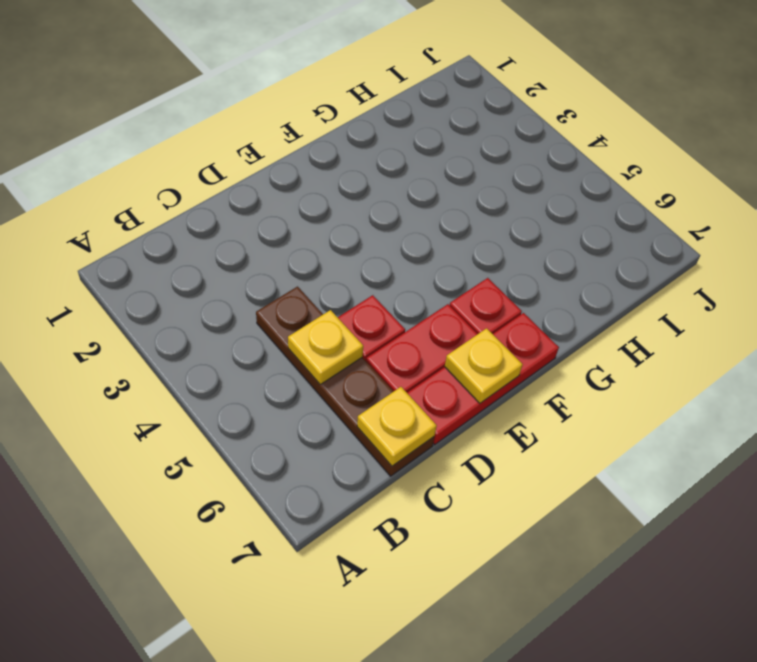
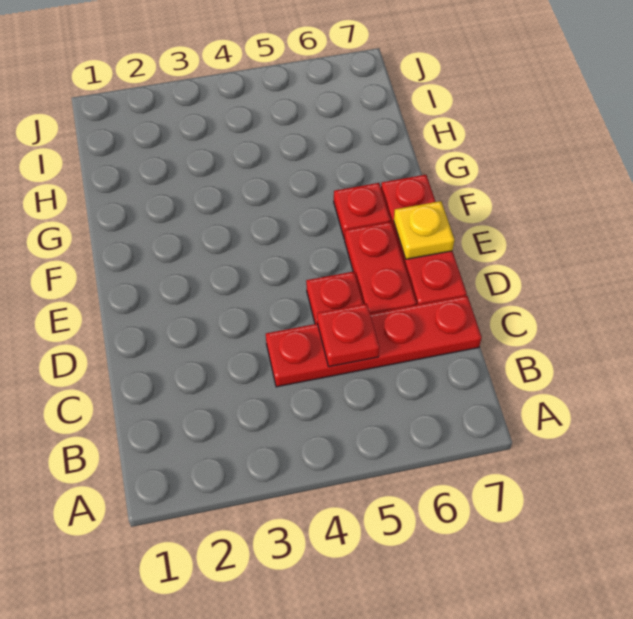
brown plate C4:C7 level 1 -> red plate C4:C7 level 1
yellow plate C5 level 2 -> red plate C5 level 2
yellow plate C7 level 2 -> none

